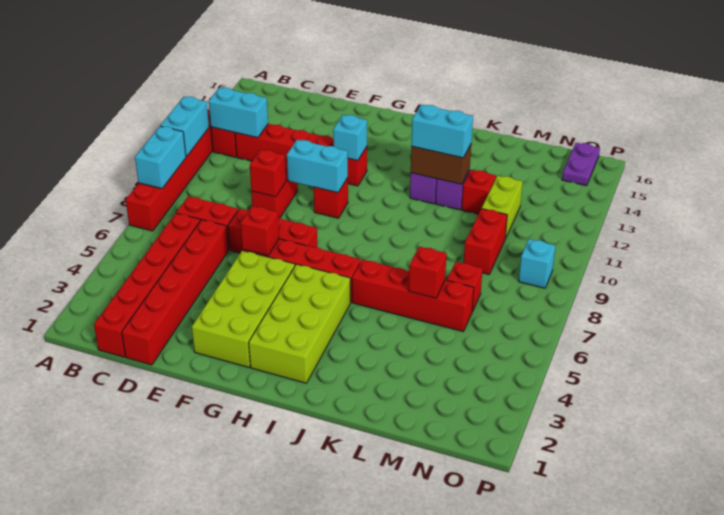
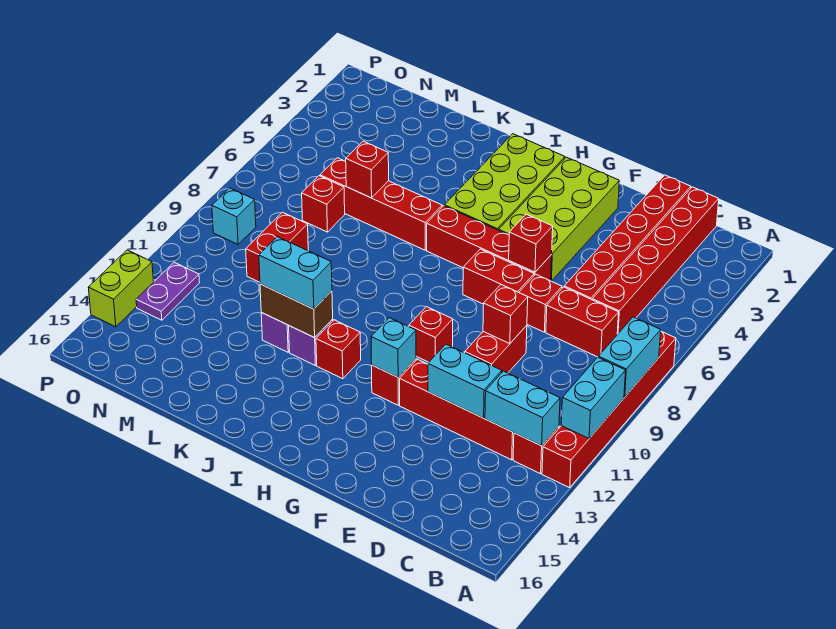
cyan brick F10:G10 level 2 -> cyan brick D12:E12 level 2
red brick L12 level 1 -> red brick I12 level 1
lime brick M11:M12 level 1 -> lime brick P13:P14 level 1
purple plate O15:O16 level 1 -> purple plate O12:O13 level 1

